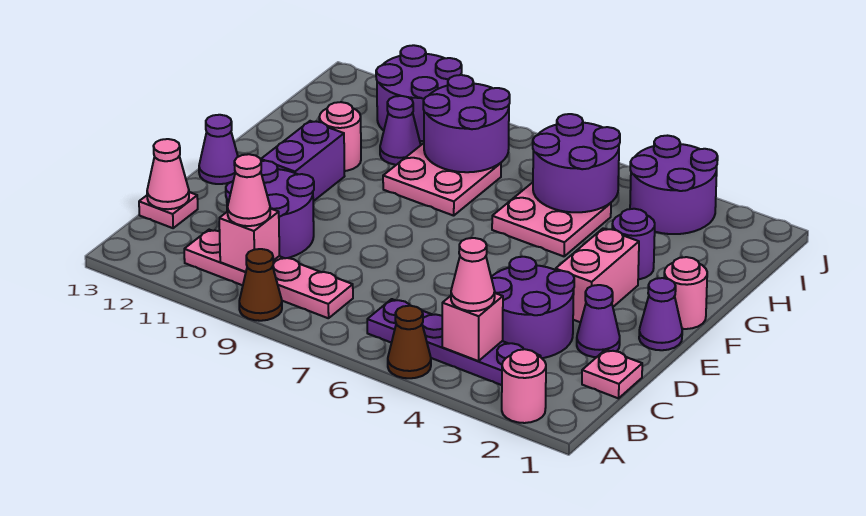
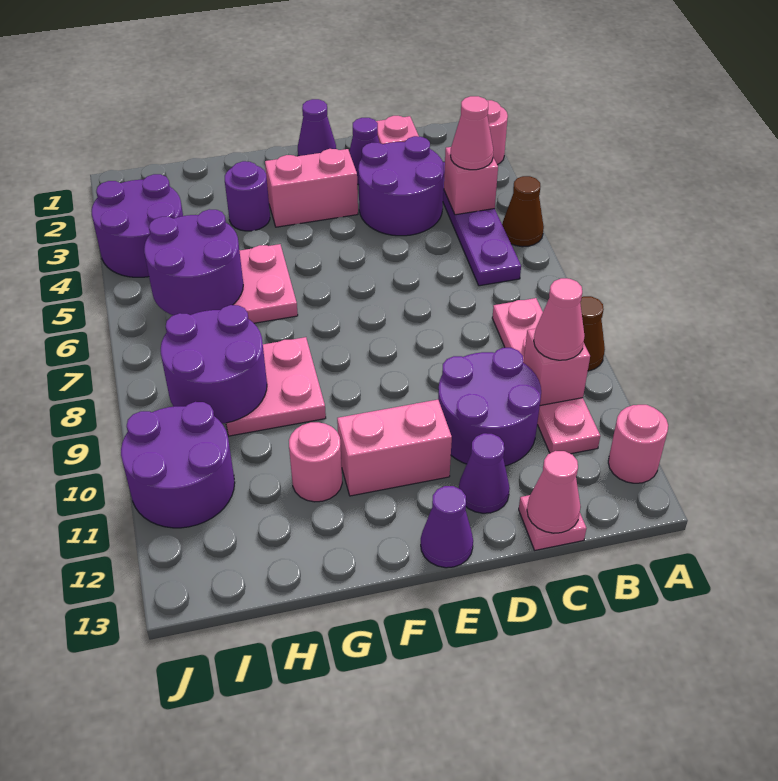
purple brick E11:F11 level 1 -> pink brick E11:F11 level 1
pink round brick F1 level 1 -> pink round brick A12 level 1
purple cone H10 level 1 -> purple cone D12 level 1

